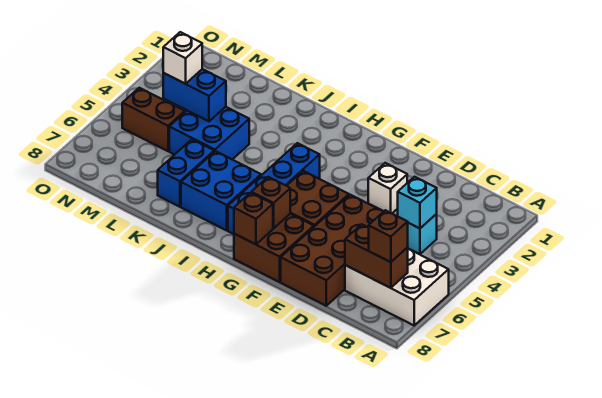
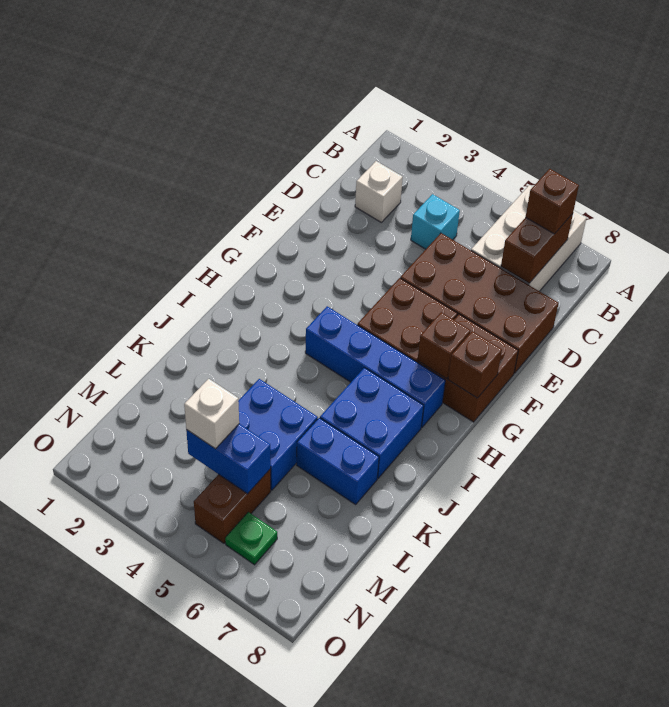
cyan brick C4 level 2 -> none
white brick E3 level 1 -> white brick C2 level 1
blue brick L4:M4 level 2 -> blue brick M4:M5 level 2
none -> green plate N6 level 1

